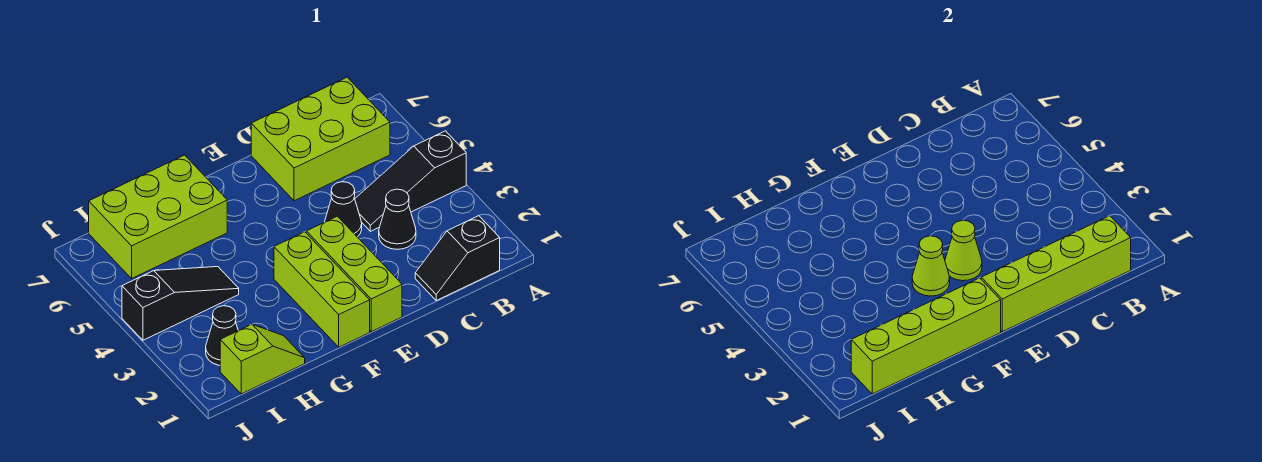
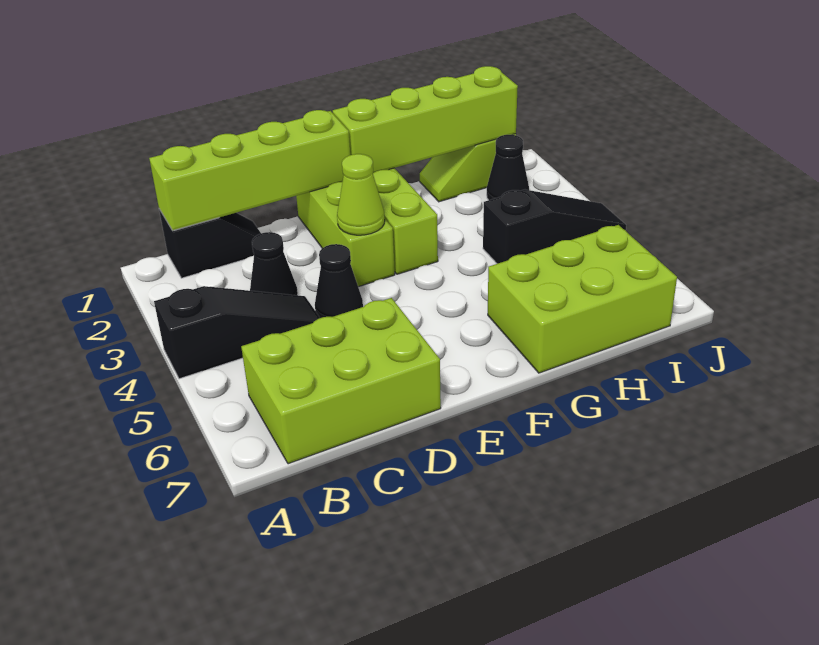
lime cone F3 level 2 -> none
black slope H4:J4 level 1 top J -> black slope H4:J4 level 1 top H

